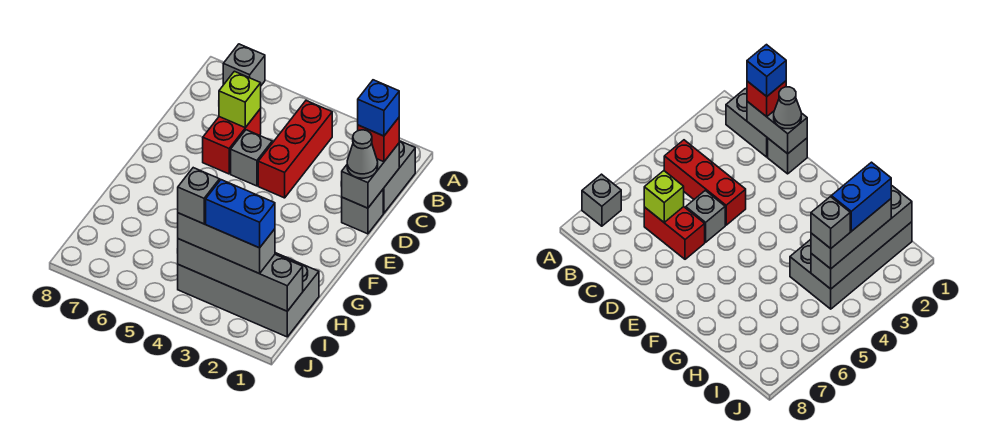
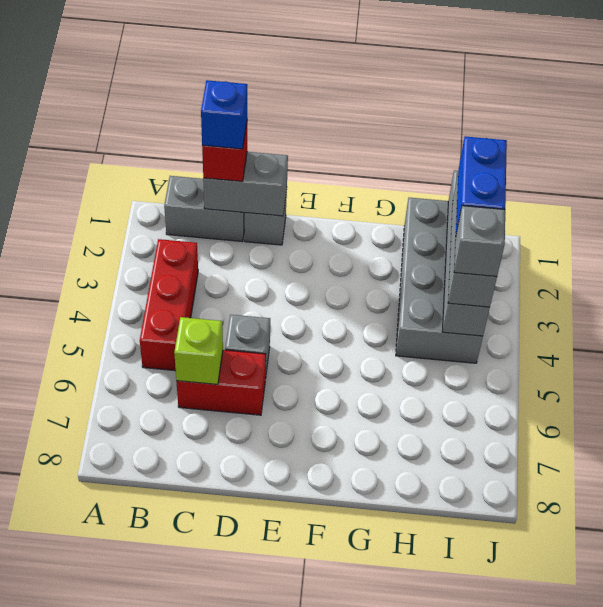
grey brick A7 level 1 -> none
red brick B4:D4 level 1 -> red brick B3:B5 level 1
grey cone D1 level 3 -> none

